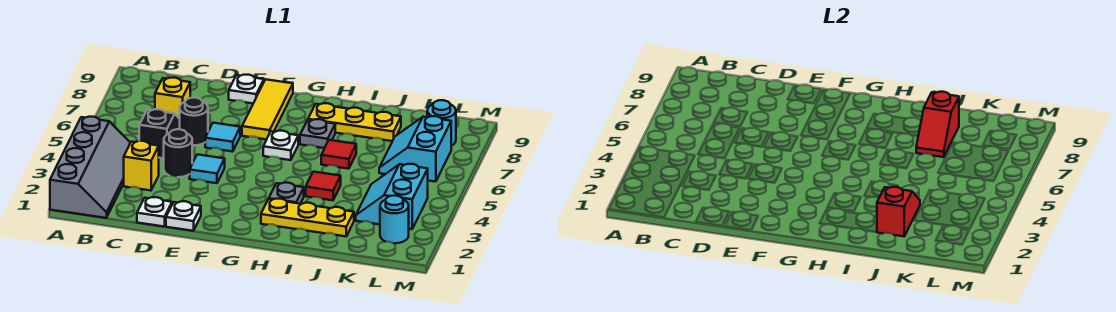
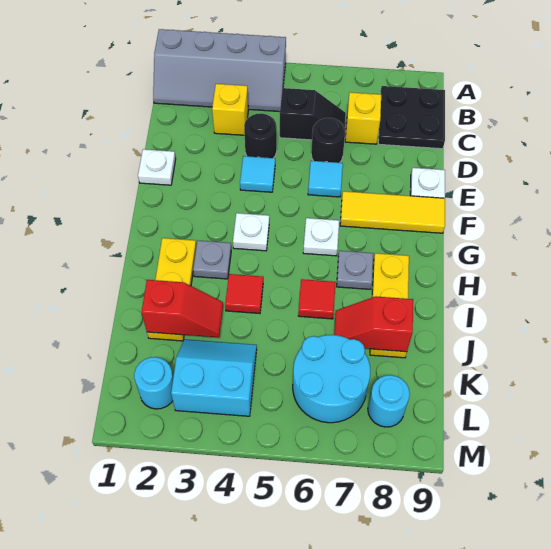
none -> black plate B8:C9 level 1
white plate D1 level 1 -> white plate G4 level 1
cyan slope K6:L7 level 1 top L -> cyan round brick K6:L7 level 1

